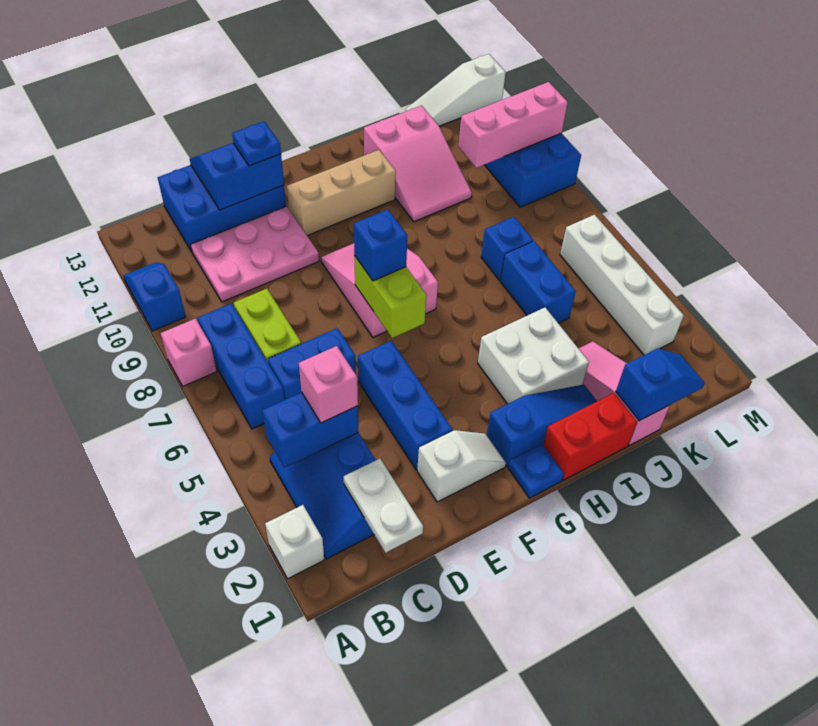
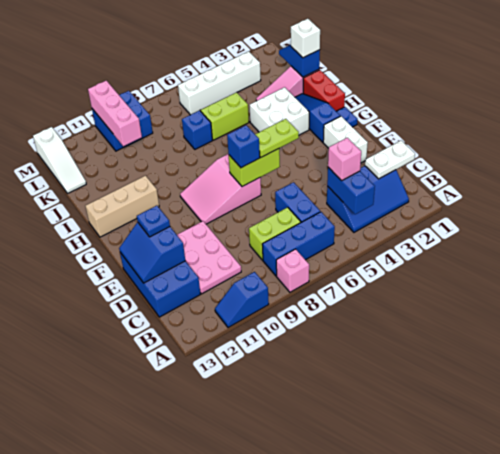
white brick A2 level 1 -> white brick J1 level 3
white slope E2:F2 level 1 top E -> white brick E2:F2 level 1
blue brick E3:E5 level 1 -> none
none -> lime plate F5:F6 level 3
tan brick F11:H11 level 1 -> tan brick H11:H13 level 1
pink slope I10:J12 level 1 top 12 -> none
blue brick J5:J6 level 1 -> lime brick J5:J6 level 1

